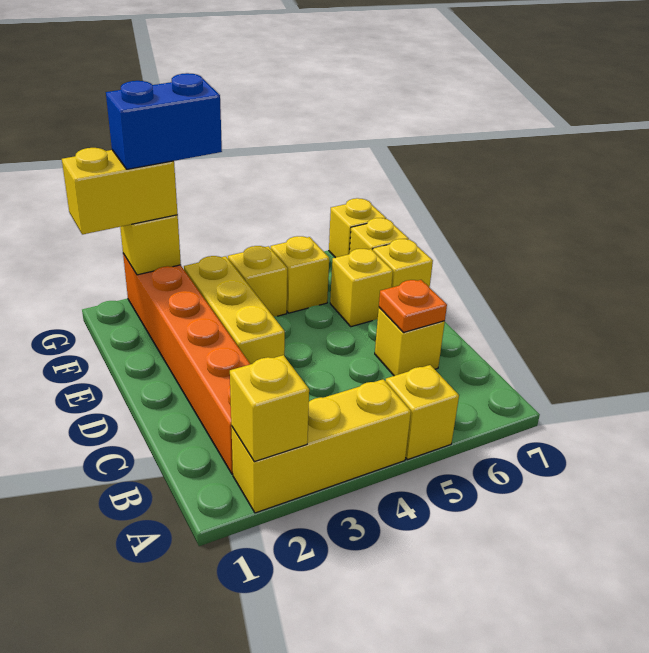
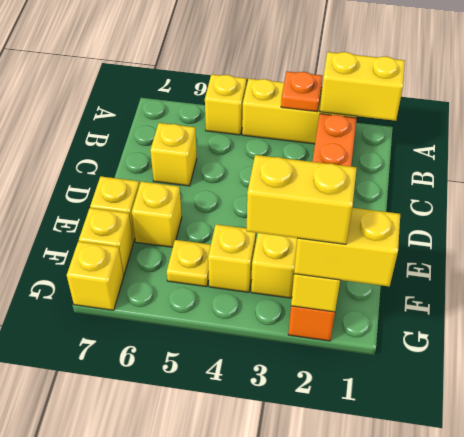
yellow brick A2 level 2 -> yellow brick A1:A2 level 2
orange plate C6 level 2 -> orange plate A3 level 2
yellow brick F5 level 1 -> yellow plate F5 level 1
blue brick G2:G3 level 4 -> yellow brick G2:G3 level 4

